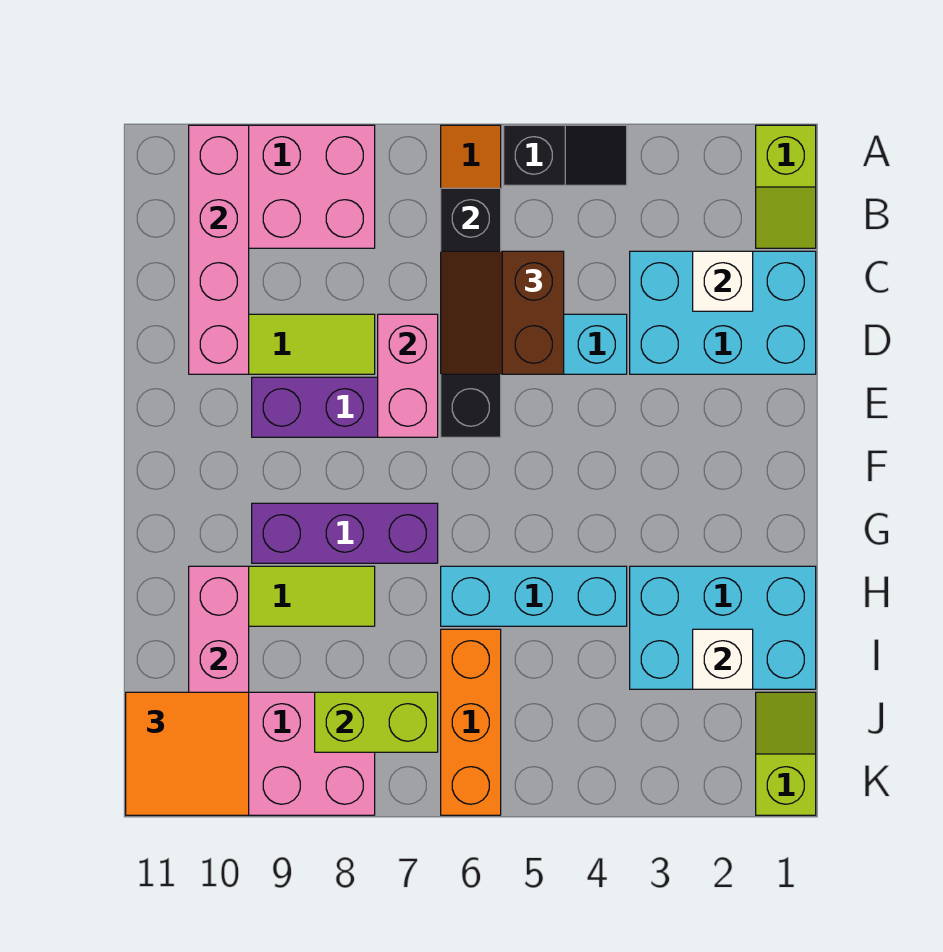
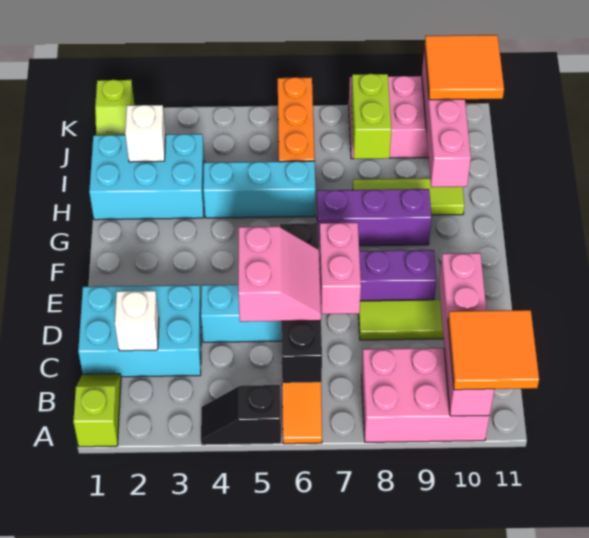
none -> orange tile A10:B11 level 3
brown slope C5:D6 level 3 top 5 -> pink slope C5:D6 level 3 top 5
lime brick J7:J8 level 2 -> lime brick I8:J8 level 2

